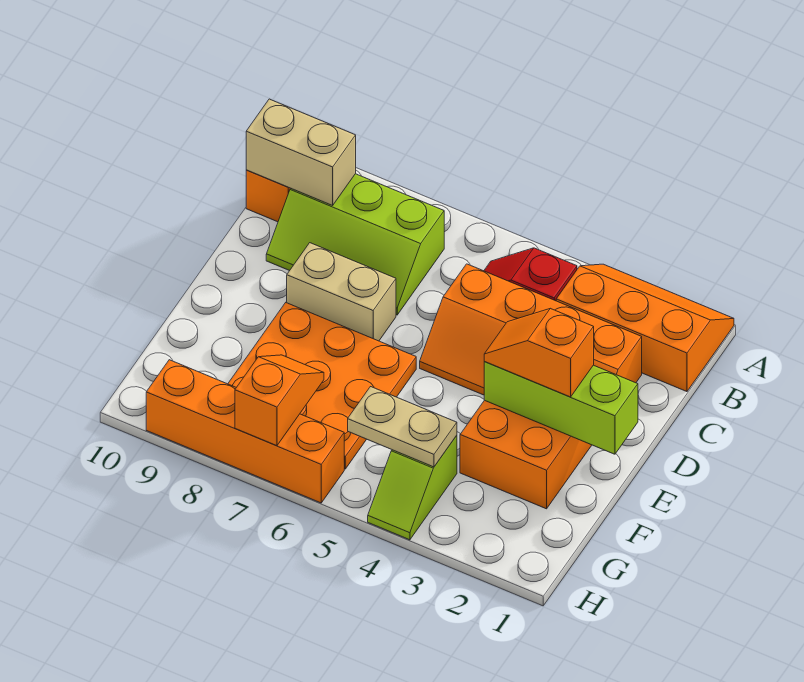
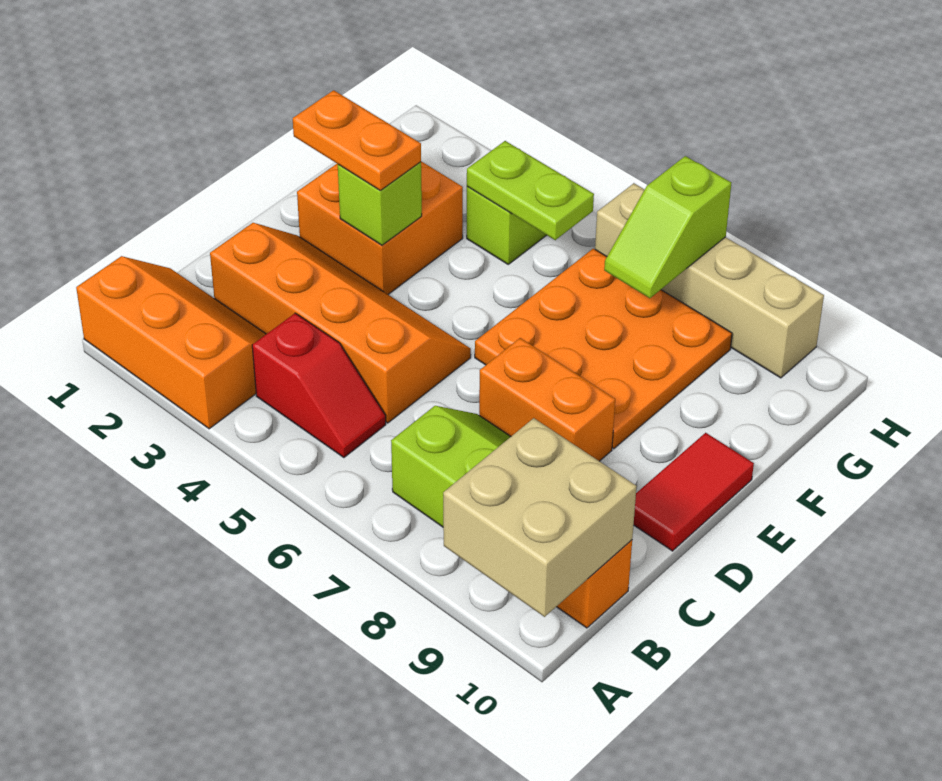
orange slope A1:B3 level 1 top B -> orange slope A1:B3 level 1 top A
tan brick B9:B10 level 2 -> tan brick A9:B10 level 2
tan brick D7:D8 level 1 -> orange brick D7:D8 level 1
none -> red tile D10:E10 level 1
lime brick E1:E3 level 2 -> lime brick E3 level 2
orange slope E2:E3 level 3 top 2 -> orange plate E2:E3 level 3
tan plate G4:G5 level 2 -> lime plate G4:G5 level 2
orange slope G7:H7 level 2 top H -> lime slope G7:H7 level 2 top H
orange brick H6:H9 level 1 -> tan brick H6:H9 level 1

